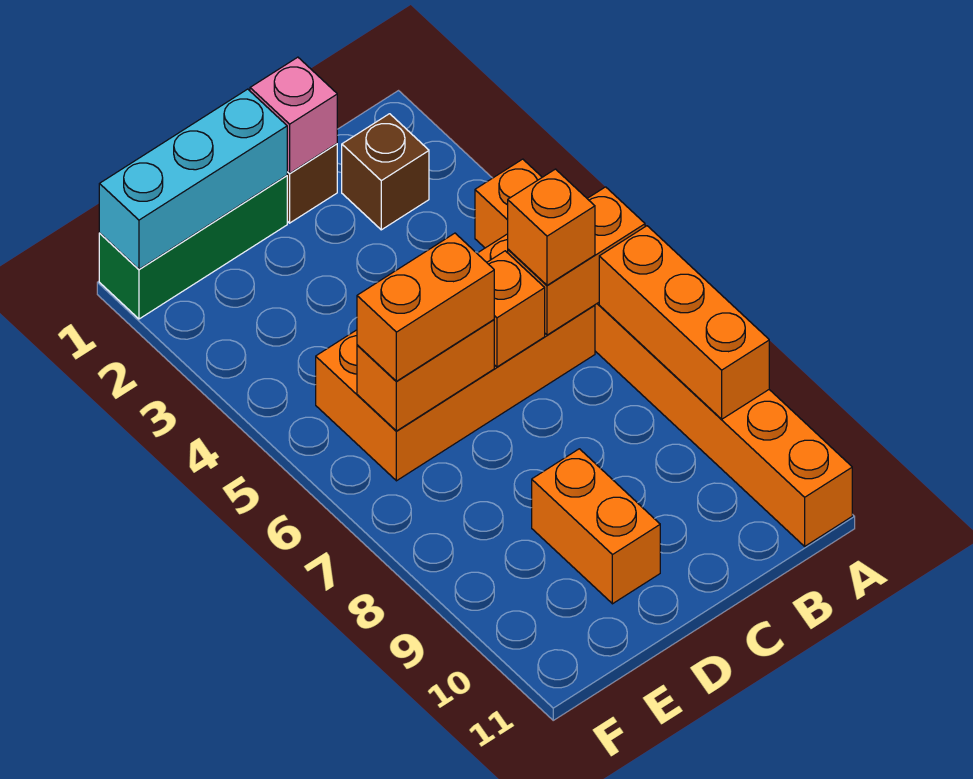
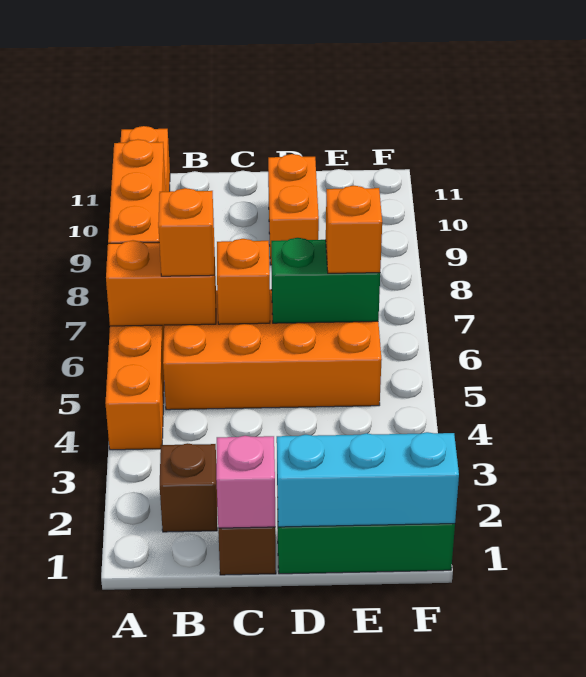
orange brick D6:E6 level 2 -> green brick D6:E6 level 2
orange brick D6:E6 level 3 -> orange brick E6 level 3

